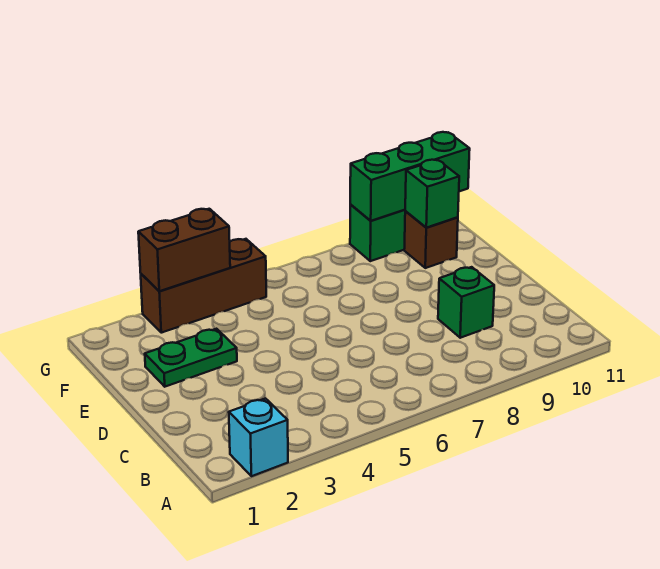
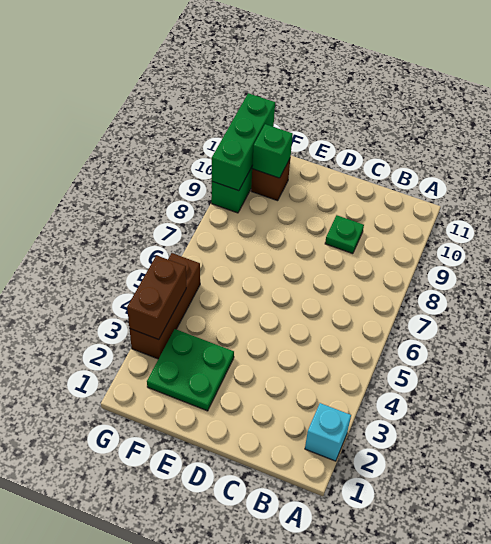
green brick C9 level 1 -> green plate C9 level 1
green plate E2:E3 level 1 -> green plate E2:F3 level 1

